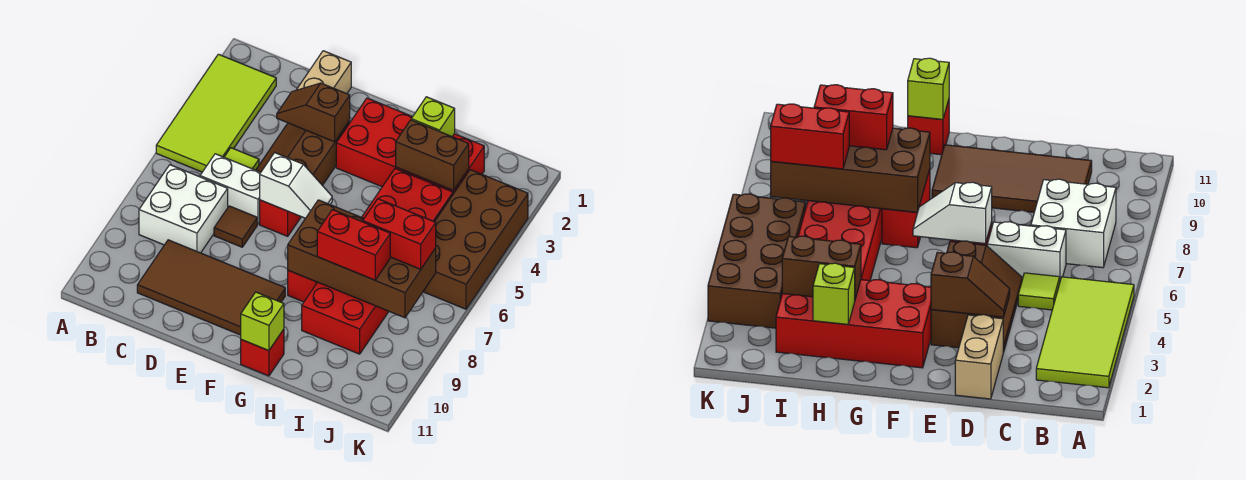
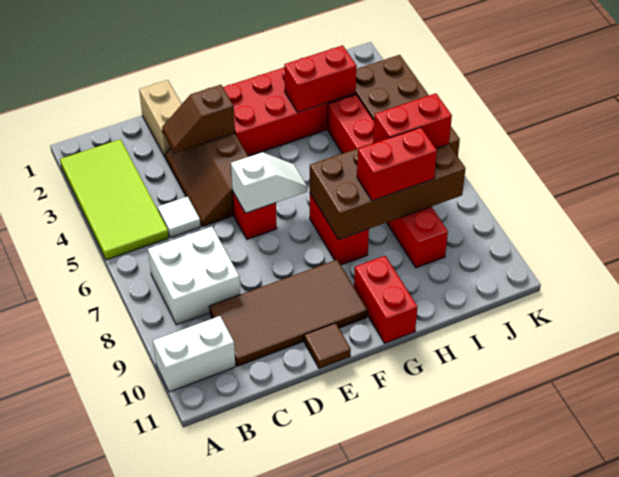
lime tile C5 level 1 -> white tile C5 level 1
white brick C6:D6 level 1 -> white brick A10:B10 level 1
brown tile D7 level 1 -> brown tile E11 level 1
red brick G11 level 1 -> red brick G10:G11 level 1
lime brick G11 level 2 -> none
lime brick H2 level 2 -> none
brown brick H3:I3 level 2 -> red brick H3:I3 level 2
red brick H4:I9 level 1 -> red brick I4:I9 level 1

